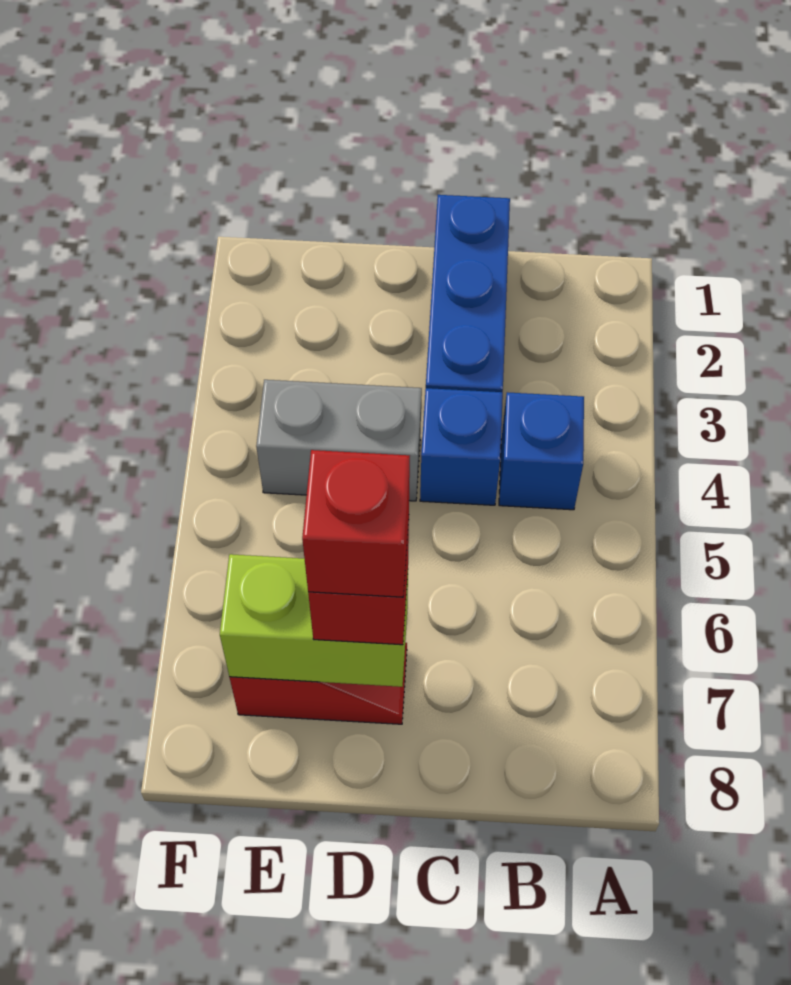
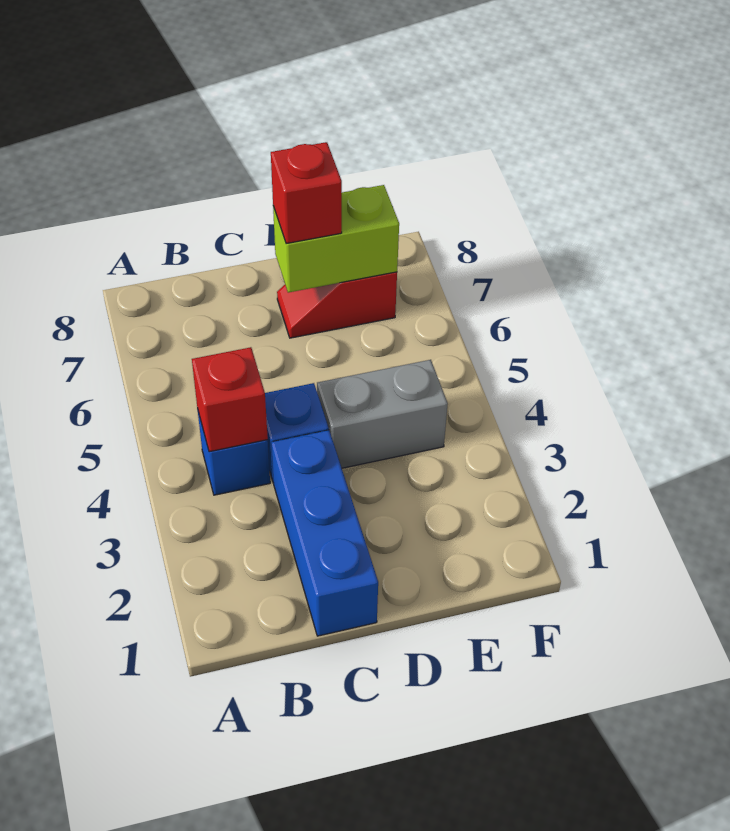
red brick D7 level 4 -> red brick B4 level 2

